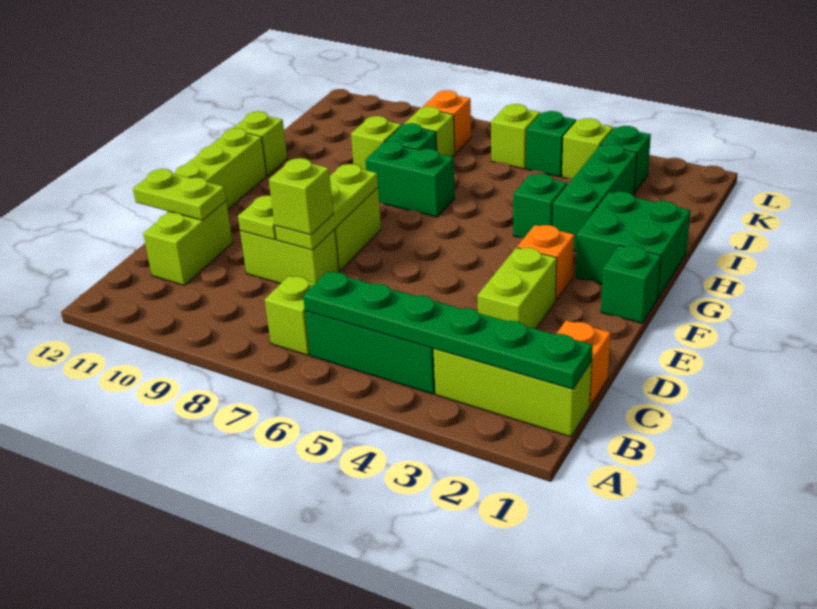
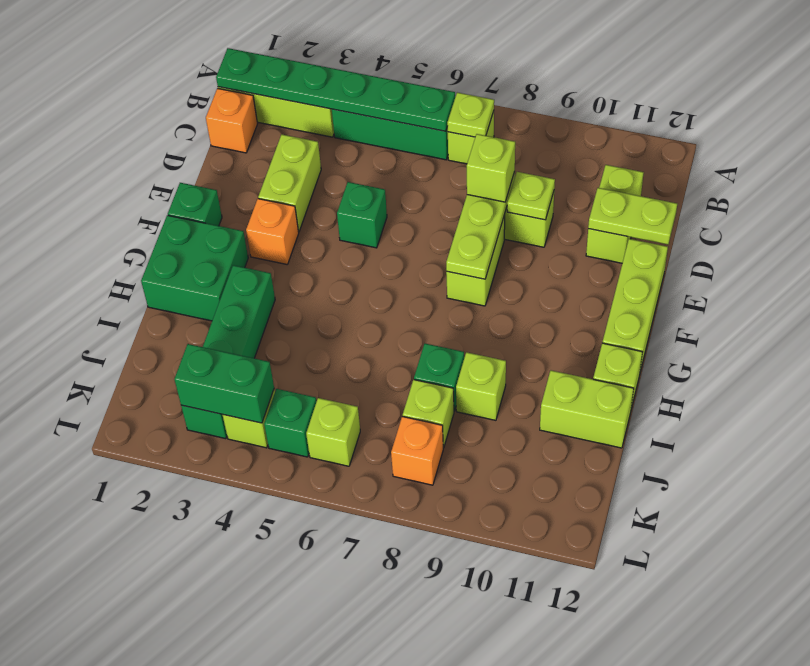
none -> lime plate B7 level 2
green brick H4 level 1 -> green brick E5 level 1
green brick H7:H8 level 1 -> green brick K3:K4 level 2
none -> lime brick I11:I12 level 1

